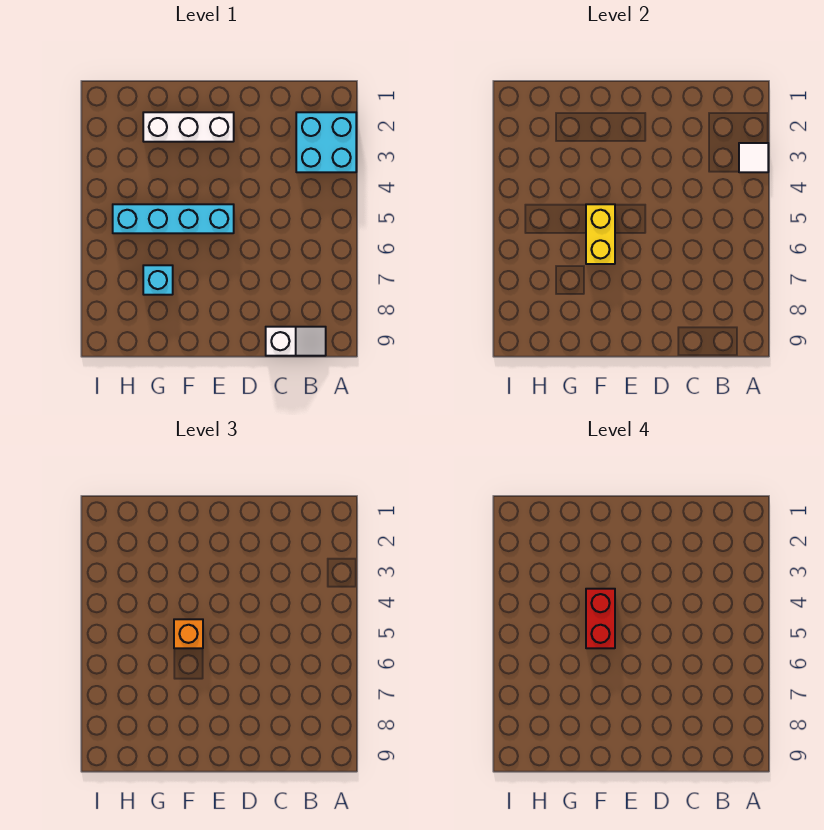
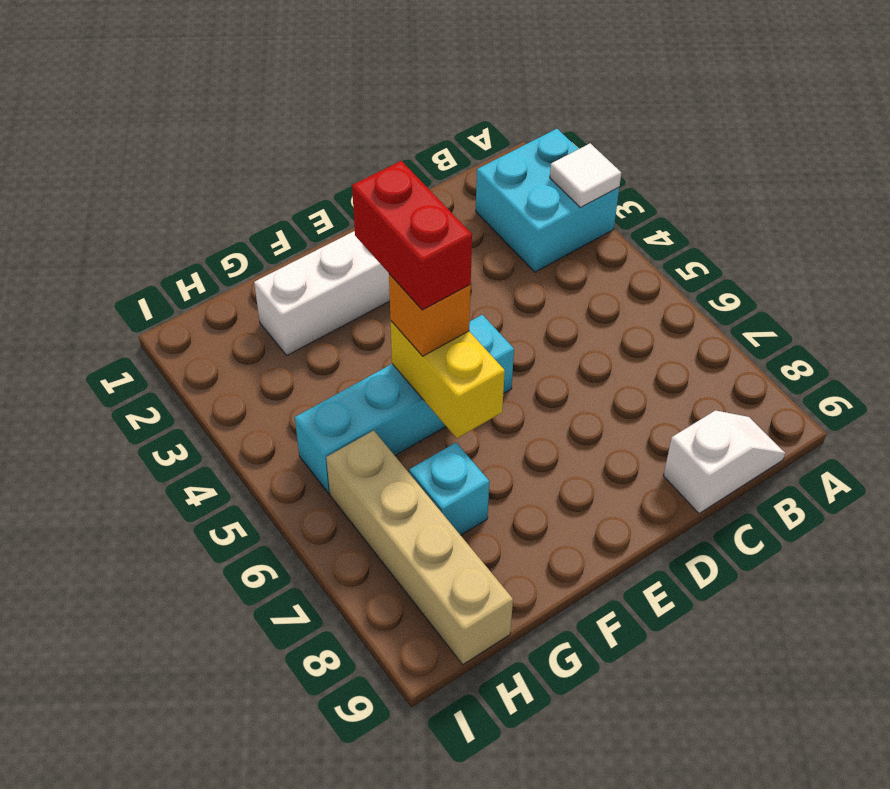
none -> tan brick H6:H9 level 1

